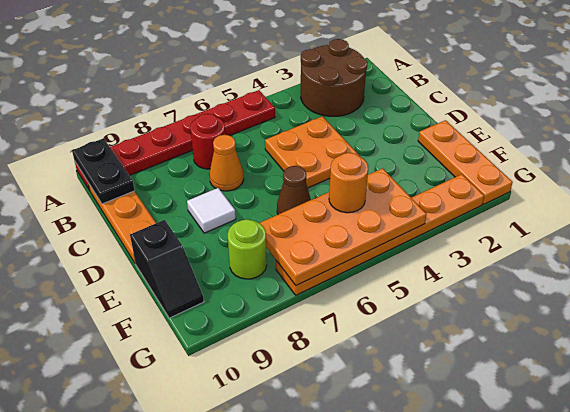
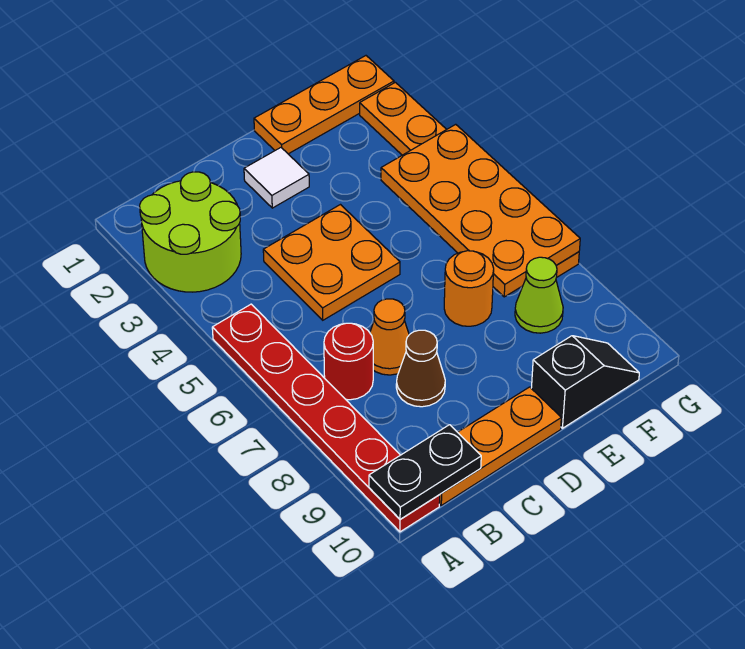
brown round brick A2:B3 level 1 -> lime round brick A2:B3 level 1
white tile D8 level 1 -> white tile D2 level 1
brown cone E6 level 1 -> brown cone C8 level 1
orange round brick F5 level 3 -> orange round brick E7 level 1
lime round brick F8 level 1 -> lime cone F8 level 1

